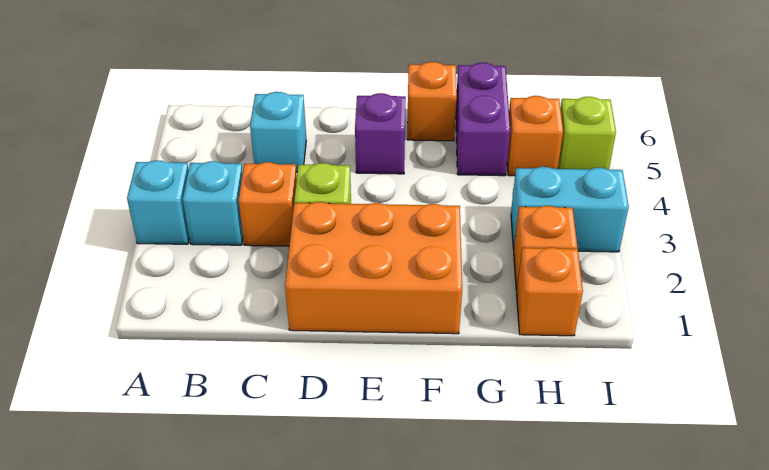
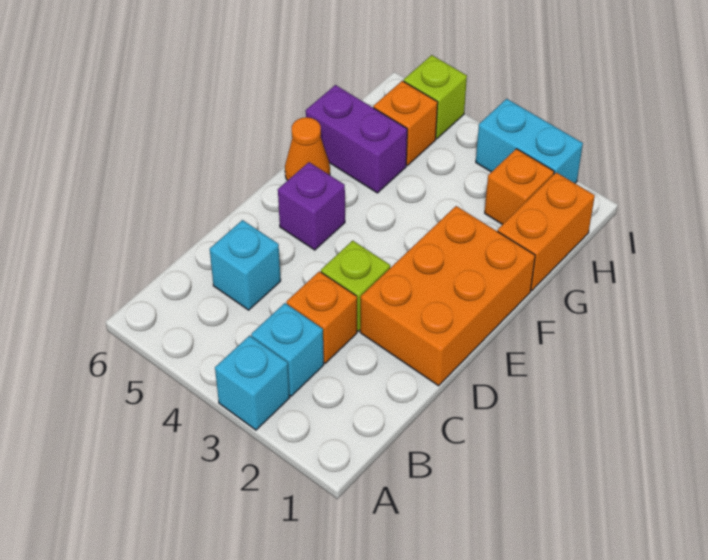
orange brick F6 level 1 -> orange cone F6 level 1
orange brick H1 level 1 -> orange brick G1:H1 level 1
cyan brick H3:I3 level 1 -> cyan brick I2:I3 level 1

